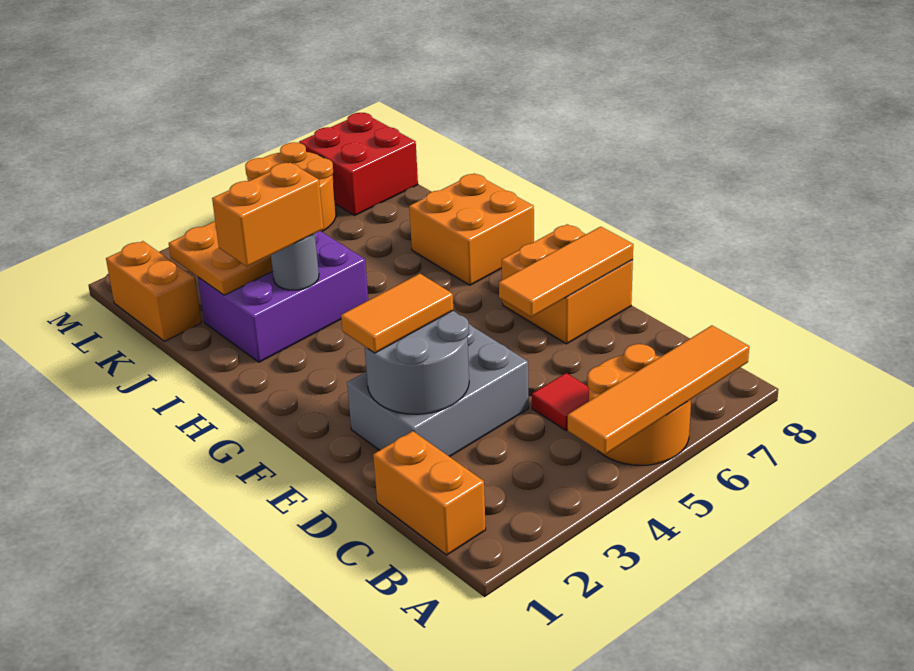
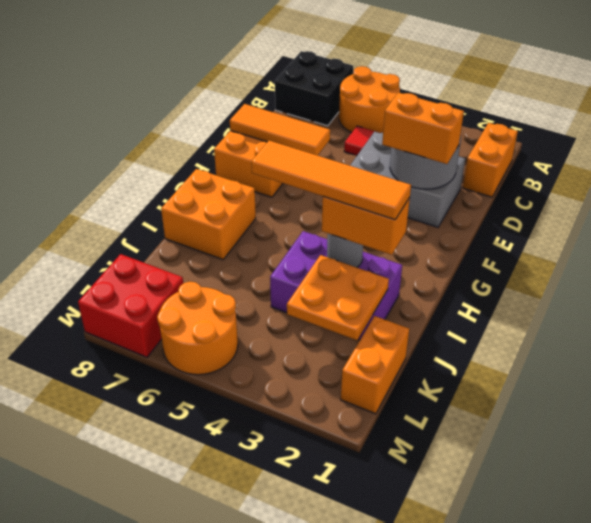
orange tile A4:A7 level 2 -> orange tile I2:I5 level 4
none -> black brick A7:B8 level 1
orange tile E2:E3 level 3 -> orange brick E2:E3 level 3

